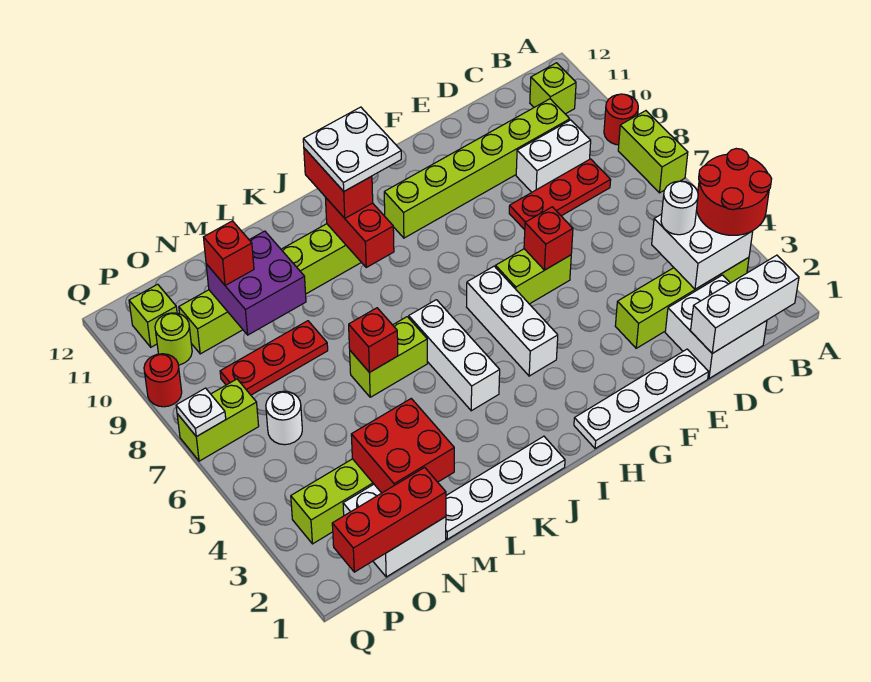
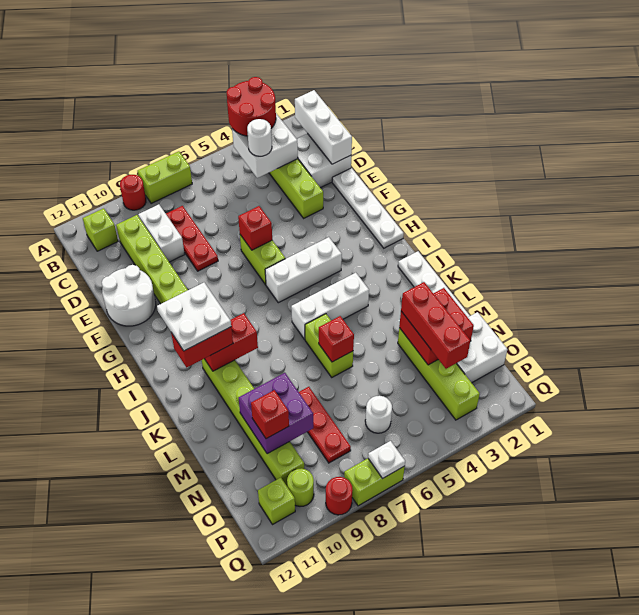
none -> white round brick E11:F12 level 1
red brick N1:P1 level 2 -> red brick M3:O3 level 3
lime brick P7:Q7 level 1 -> lime brick Q7:Q8 level 1

